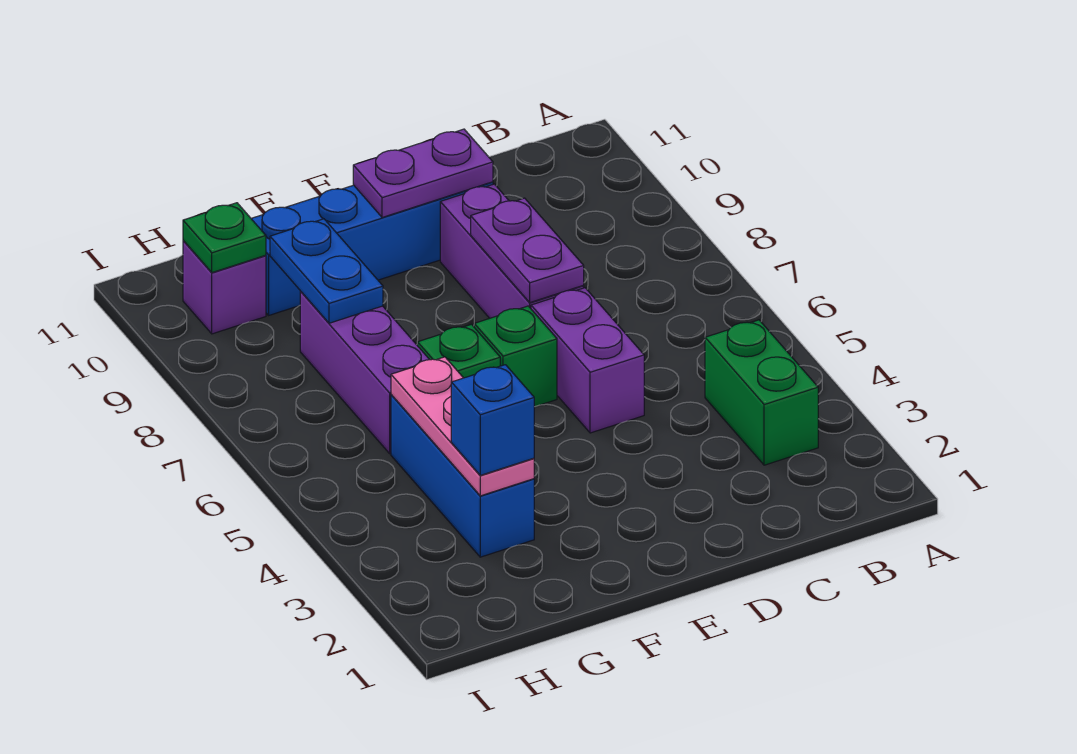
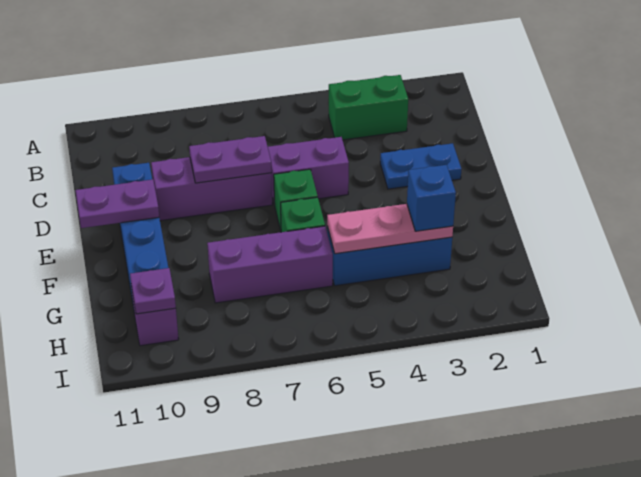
purple plate D10:E10 level 2 -> purple plate E10:E11 level 2
blue plate G8:G9 level 2 -> blue plate D2:D3 level 1
green plate H10 level 2 -> purple plate H10 level 2

